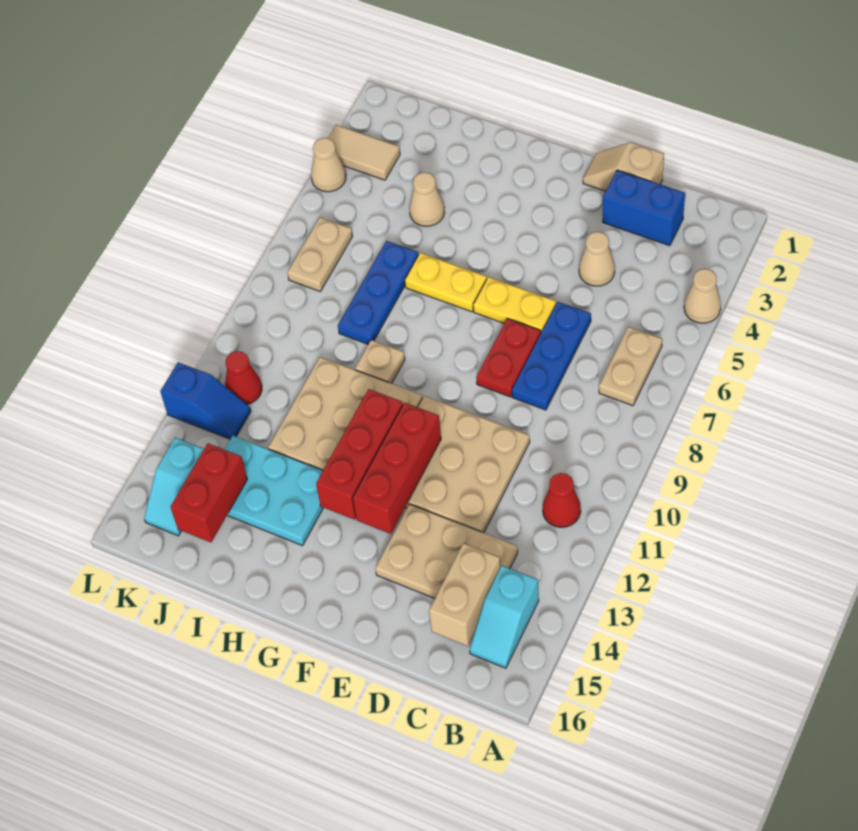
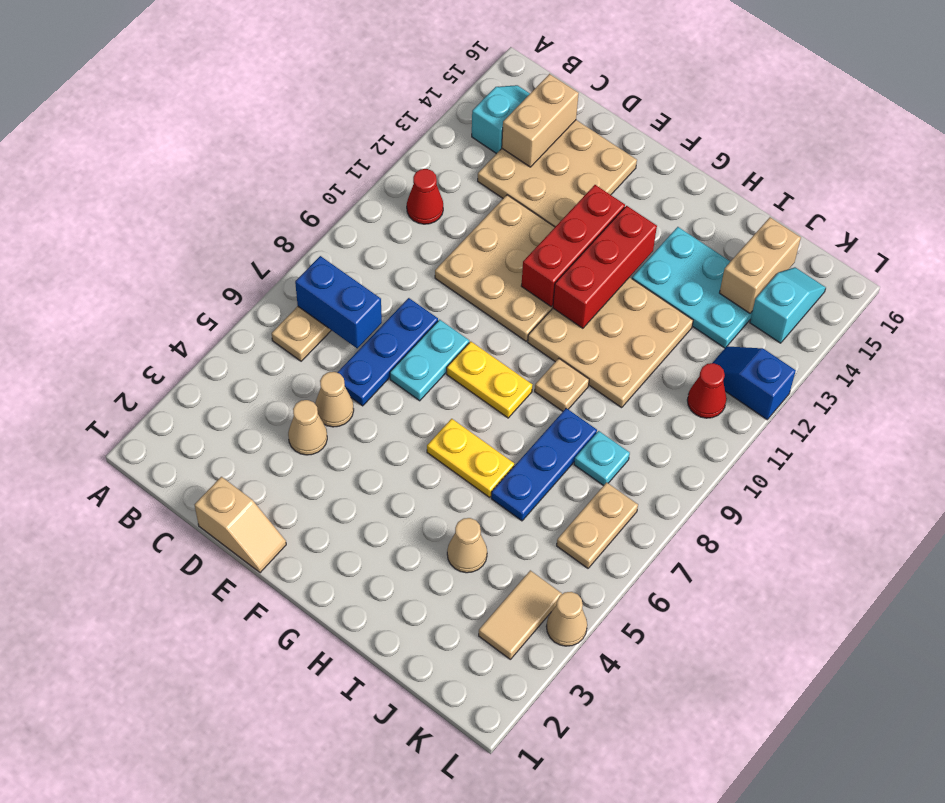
tan cone A4 level 1 -> tan cone D5 level 1
blue brick C2:D2 level 1 -> blue brick B7:C7 level 2
tan plate C13:E14 level 1 -> tan plate C13:E15 level 1
yellow plate E6:F6 level 1 -> yellow plate F8:G8 level 1
red plate E7:E8 level 1 -> cyan plate E7:E8 level 1
none -> cyan plate J8 level 1
red brick J14:J15 level 2 -> tan brick J14:J15 level 2
tan tile K3:L3 level 1 -> tan tile K3:K4 level 1

